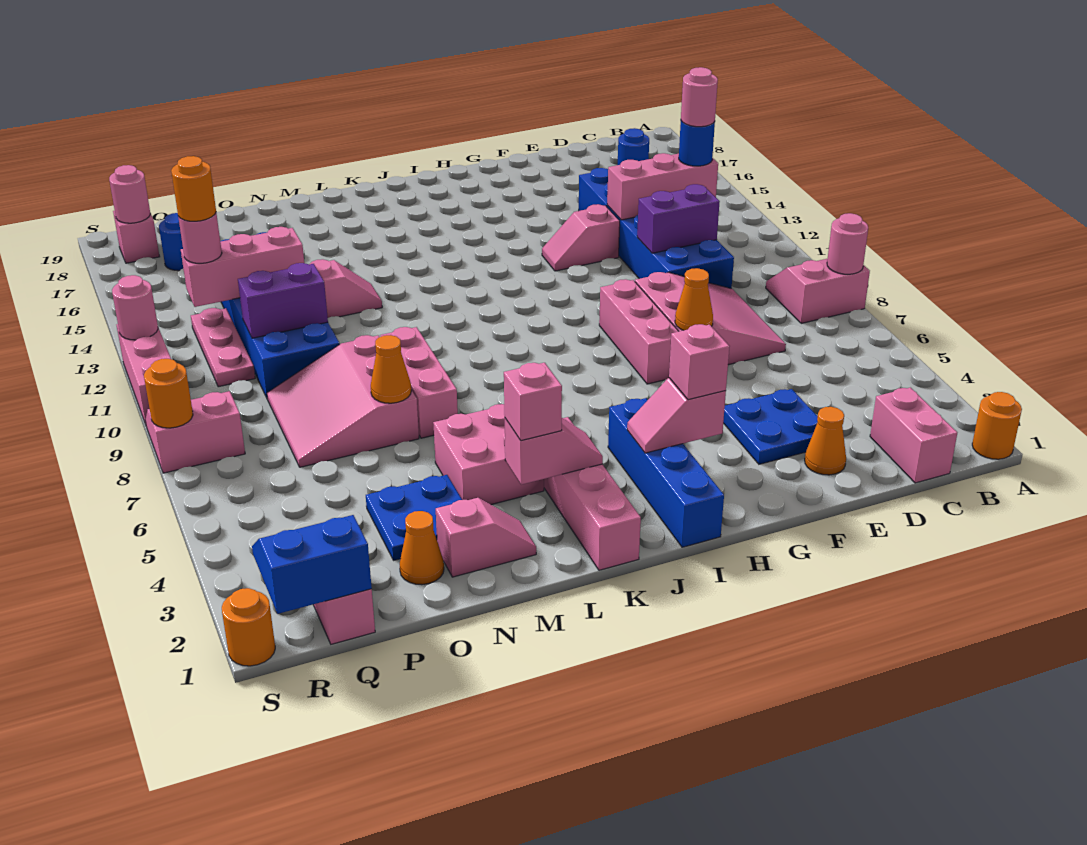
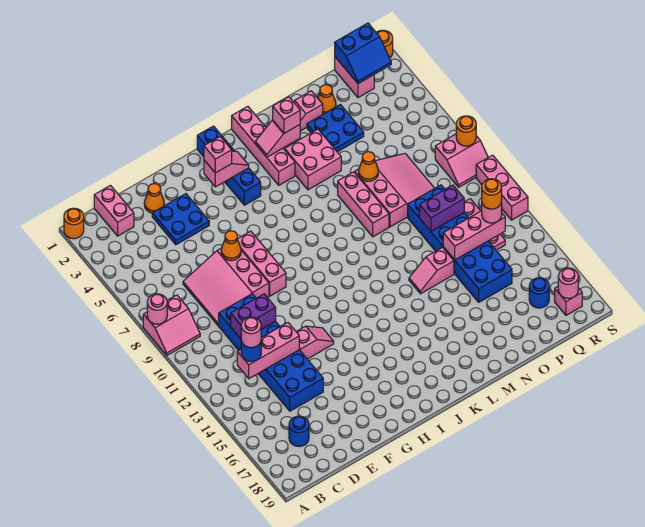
pink round brick S12 level 2 -> none

